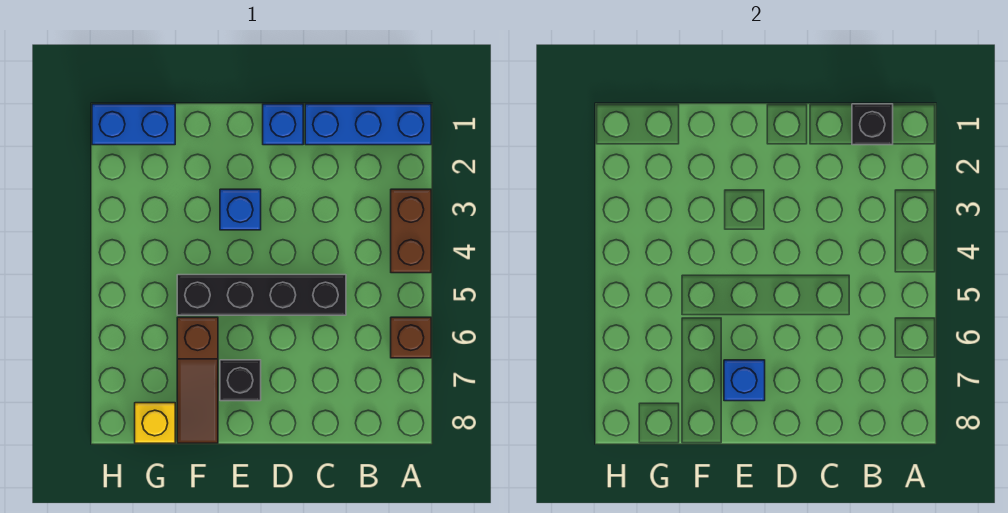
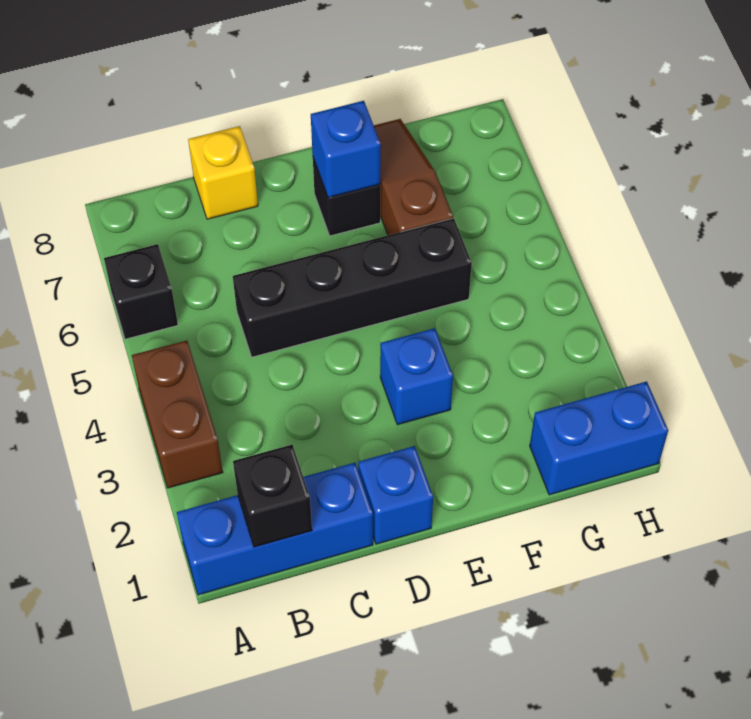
brown brick A6 level 1 -> black brick A6 level 1
yellow brick G8 level 1 -> yellow brick C8 level 1

